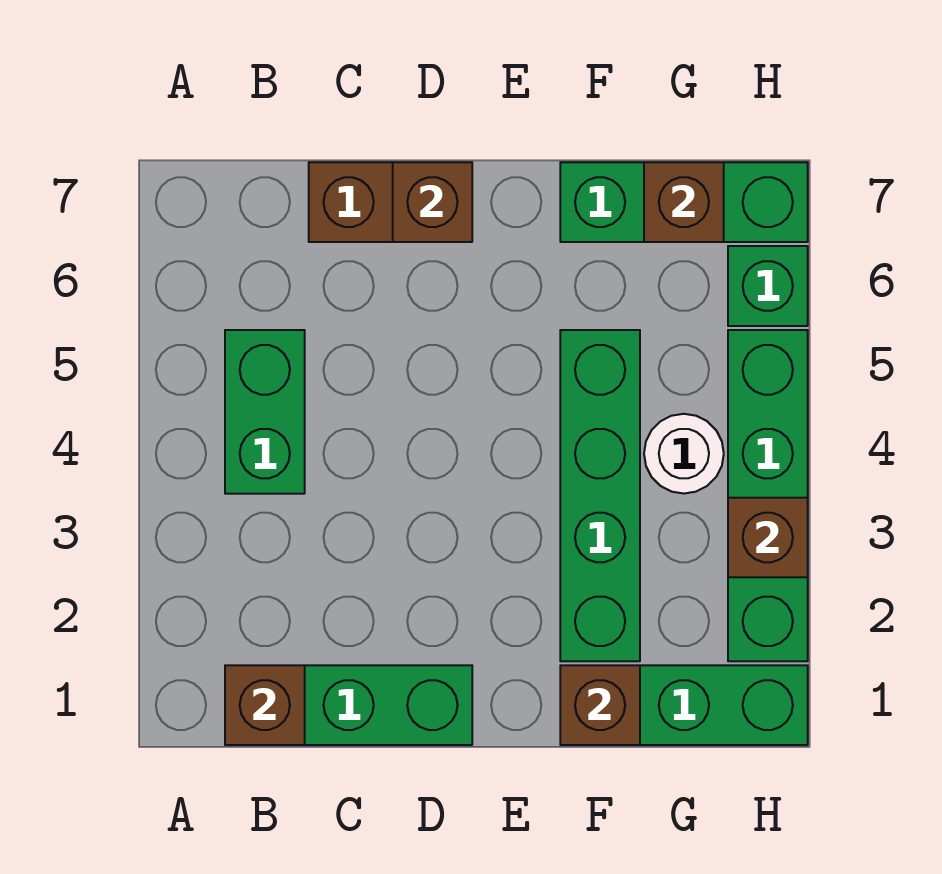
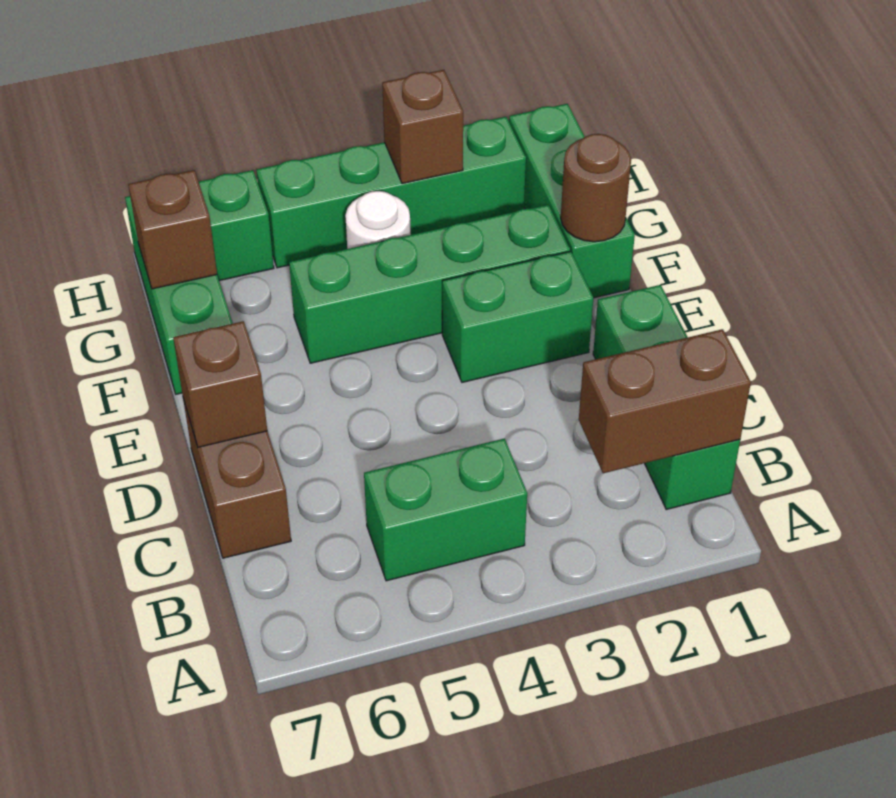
brown brick B1 level 2 -> brown brick B1:B2 level 2
none -> green brick E2:E3 level 1
brown brick F1 level 2 -> brown round brick F1 level 2

